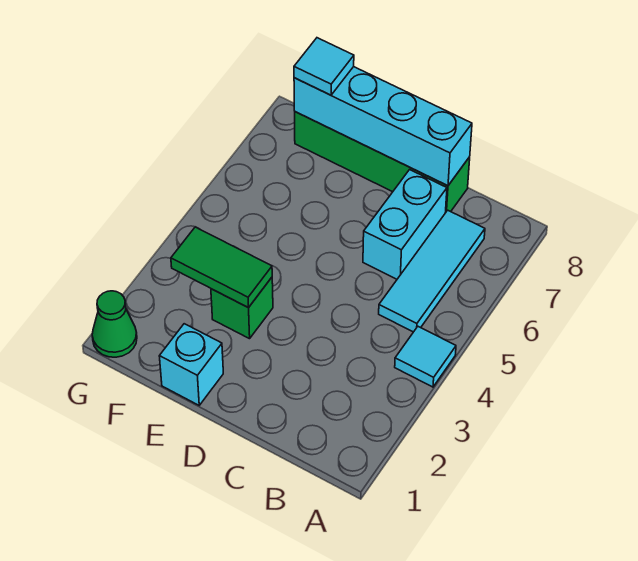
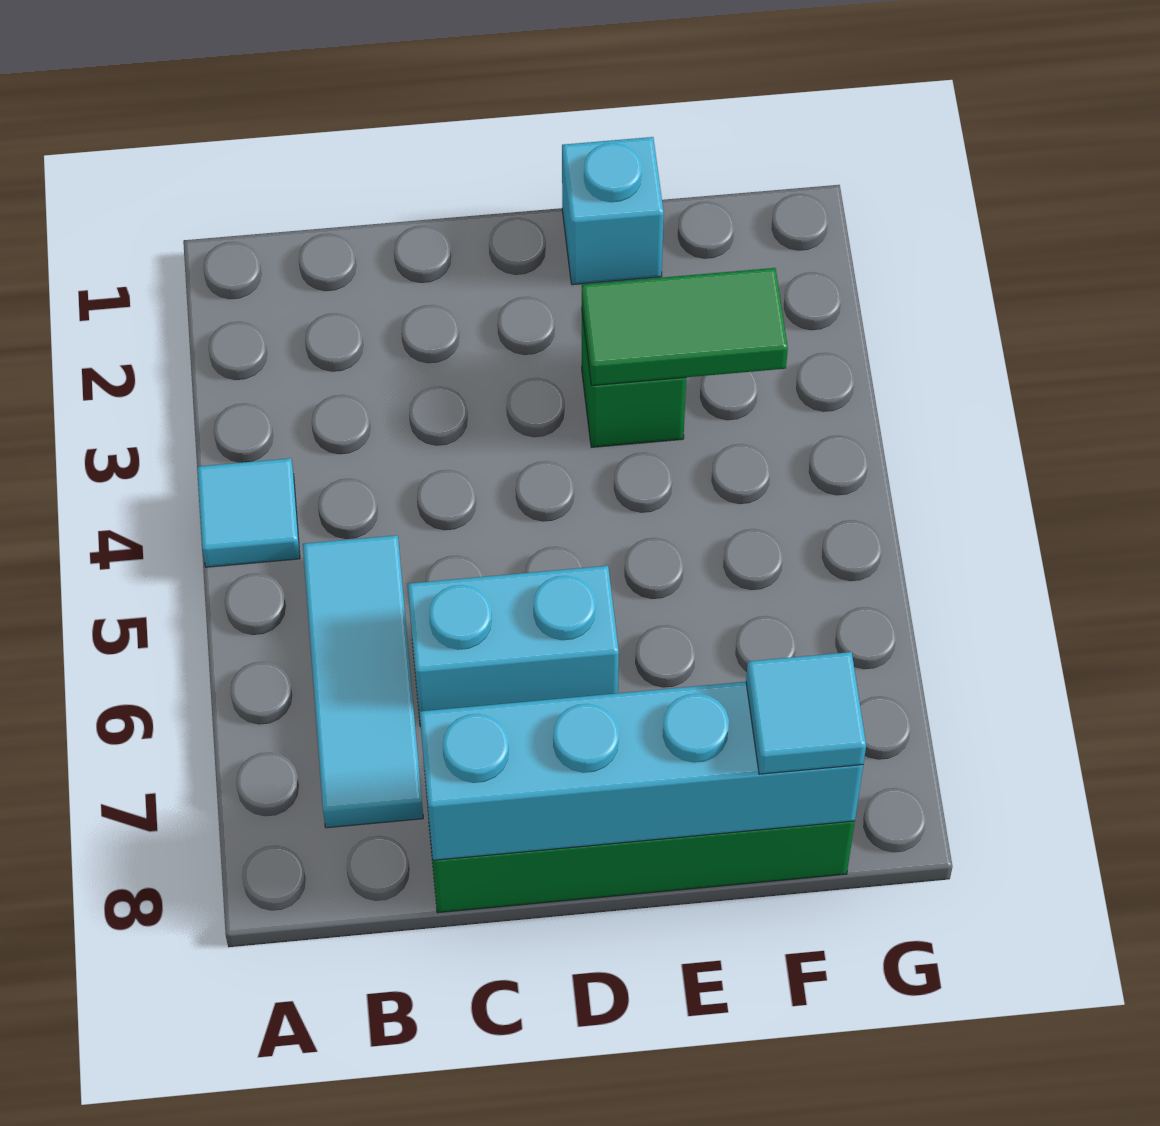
cyan brick C6:C7 level 1 -> cyan brick C6:D6 level 1
green cone G1 level 1 -> none

